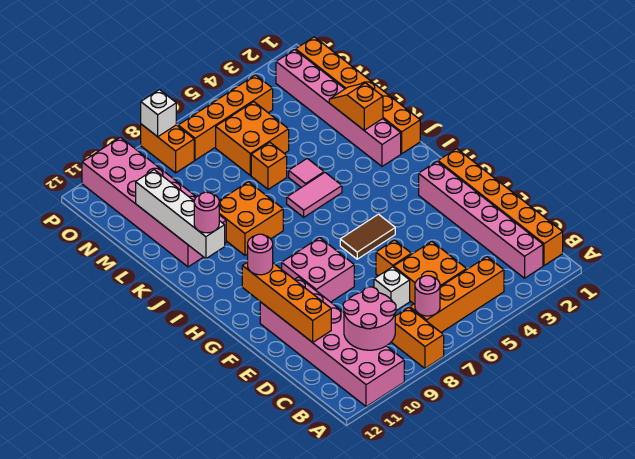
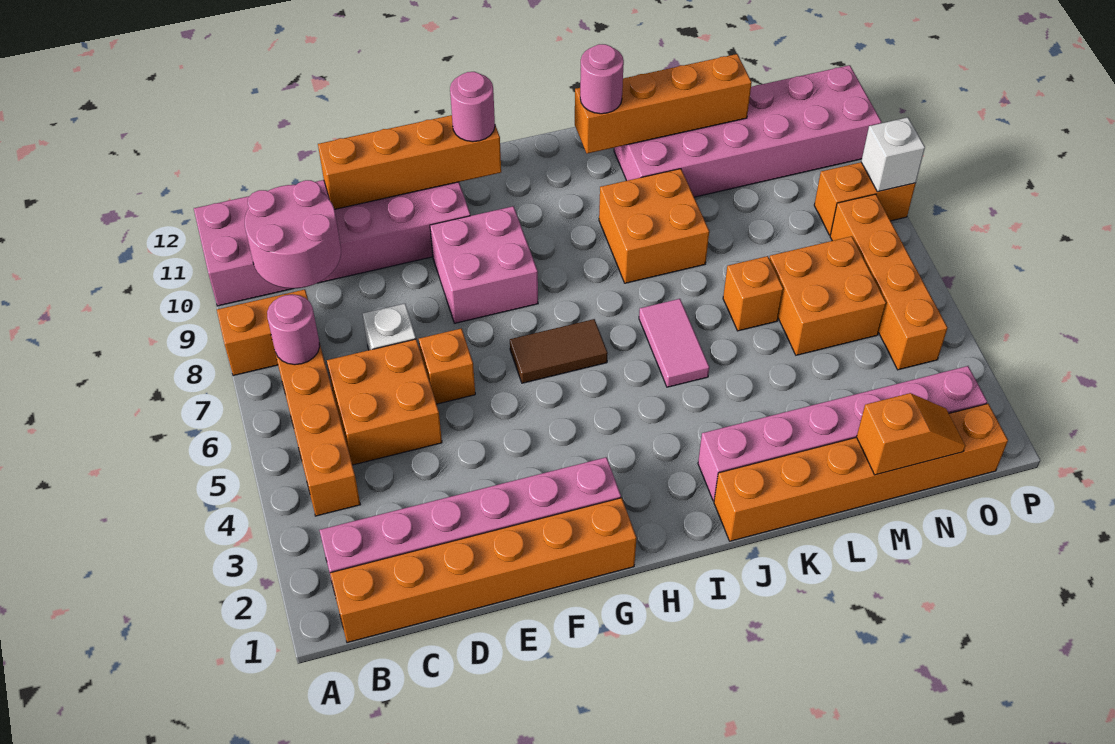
brown tile G5:G6 level 1 -> brown tile G6:H6 level 1
white brick J11:M11 level 2 -> orange brick J11:M11 level 2
orange slope K2:L2 level 2 top K -> orange slope M1:N1 level 2 top M
pink tile K5 level 1 -> none

